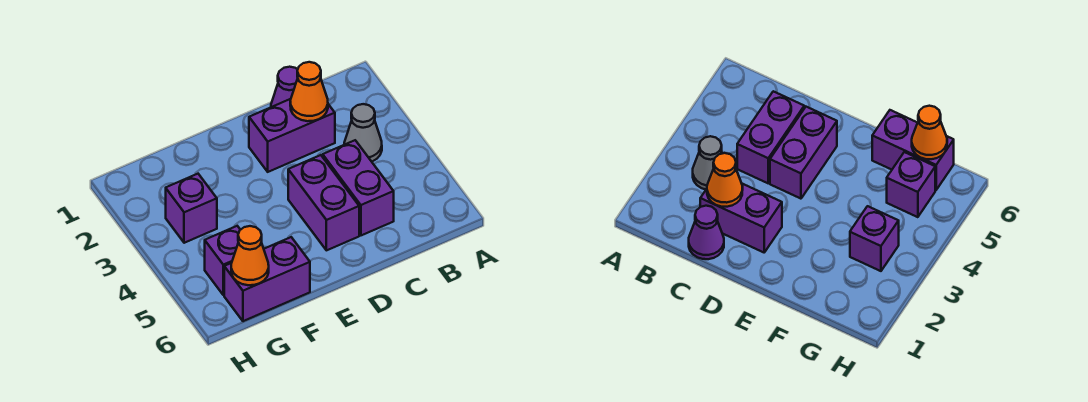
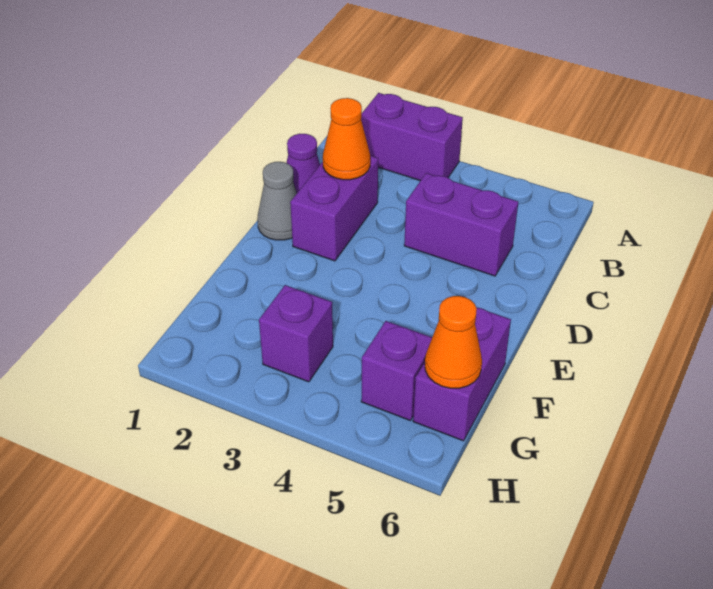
grey cone B3 level 1 -> grey cone D1 level 1
purple brick D4:D5 level 1 -> purple brick A2:A3 level 1

